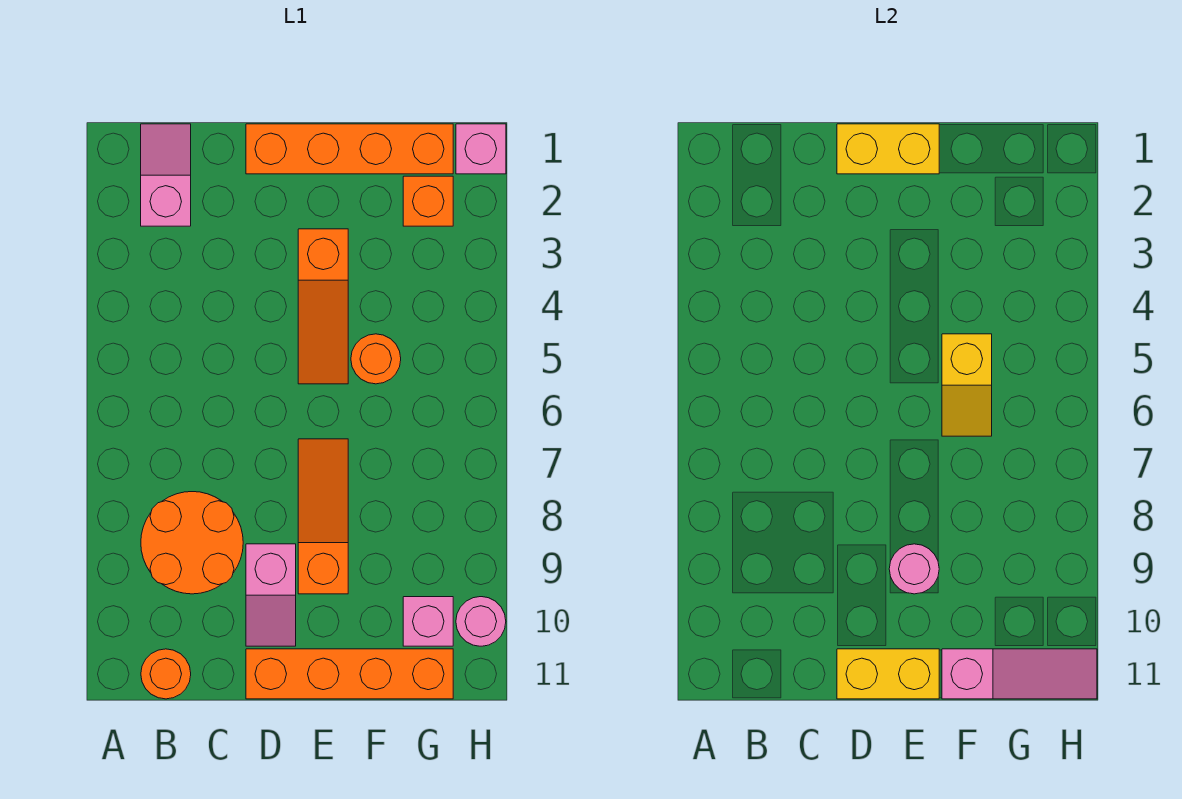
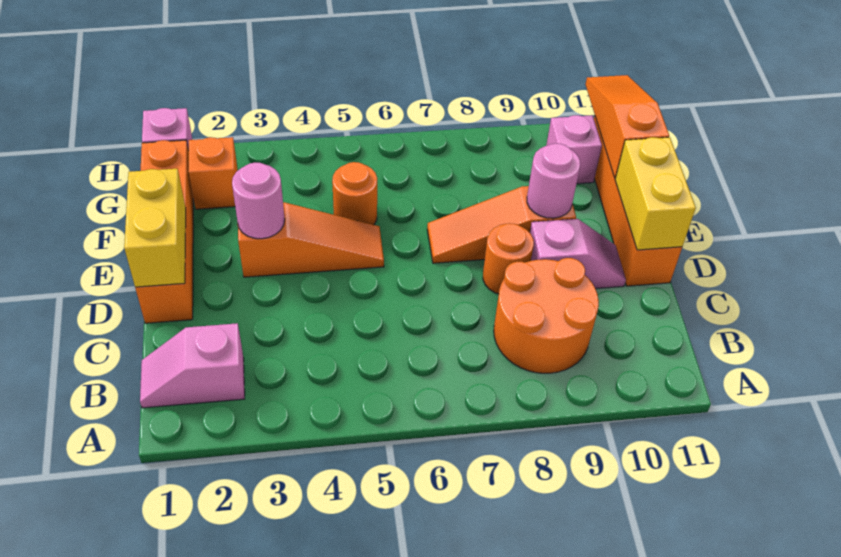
orange round brick B11 level 1 -> orange round brick D8 level 1
yellow slope F5:F6 level 2 top 5 -> none
pink slope F11:H11 level 2 top F -> orange slope F11:H11 level 2 top F
pink round brick H10 level 1 -> pink round brick E3 level 2

